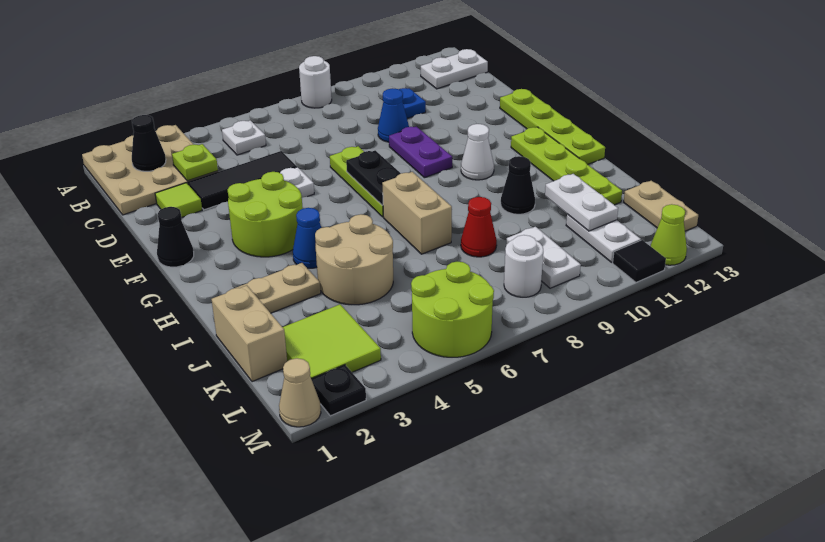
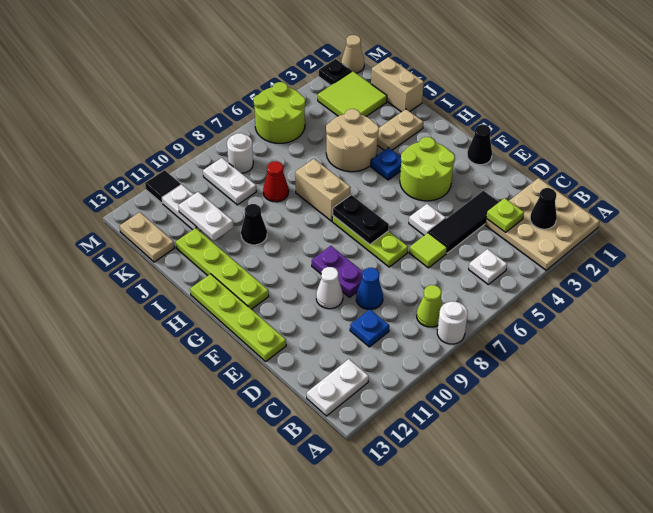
lime tile D2 level 1 -> lime tile D6 level 1
white cone G10 level 1 -> white cone E10 level 1
blue cone H4 level 1 -> blue plate H4 level 1
lime cone M12 level 1 -> lime cone B8 level 1

